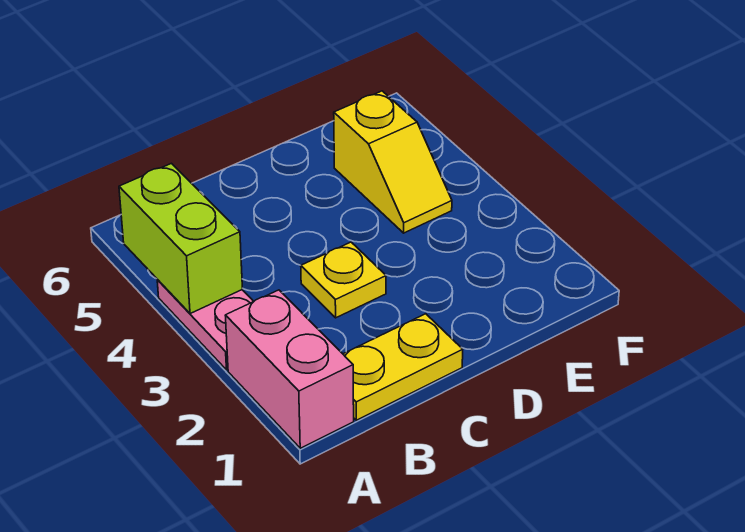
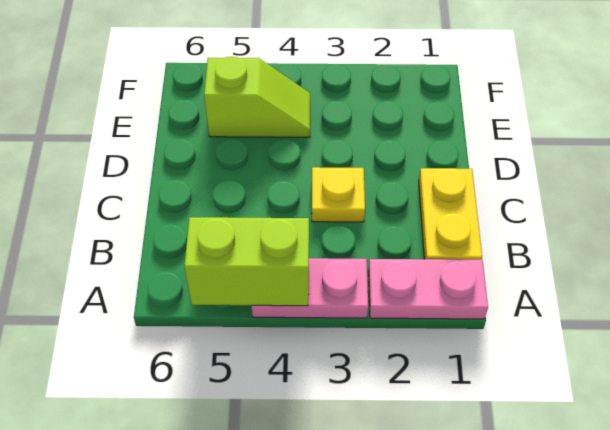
pink brick A1:A2 level 1 -> pink plate A1:A2 level 1
yellow slope E4:E5 level 1 top 5 -> lime slope E4:E5 level 1 top 5

